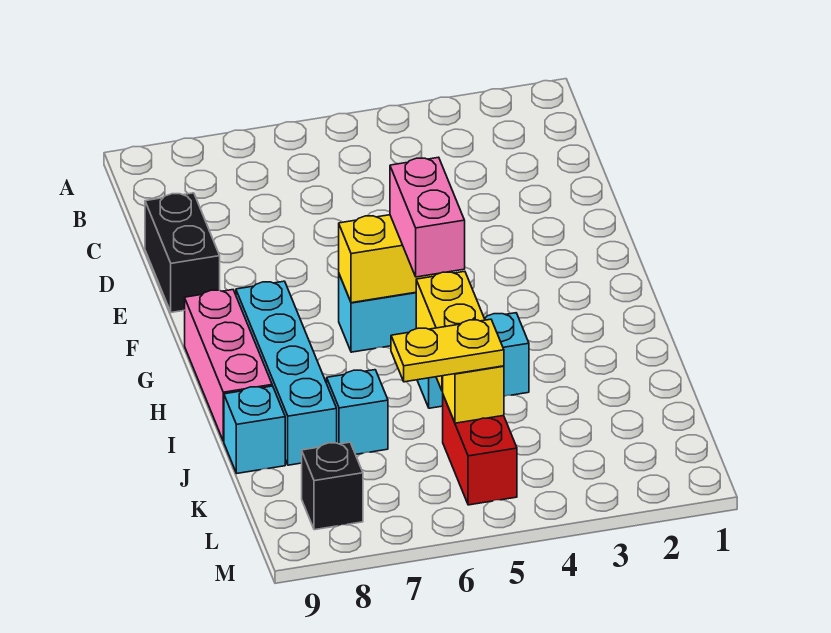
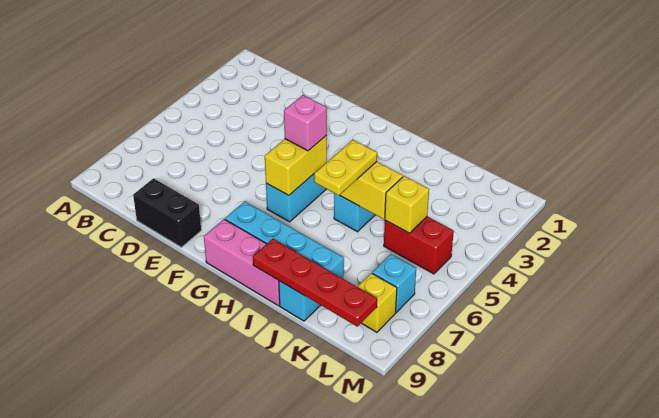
pink brick G5:H5 level 3 -> pink brick G5 level 3
none -> red plate I9:L9 level 2
cyan brick J7 level 1 -> cyan brick L7 level 1
yellow plate K5:K6 level 3 -> yellow plate I5:I6 level 3
black brick L8 level 1 -> yellow brick L8 level 1

